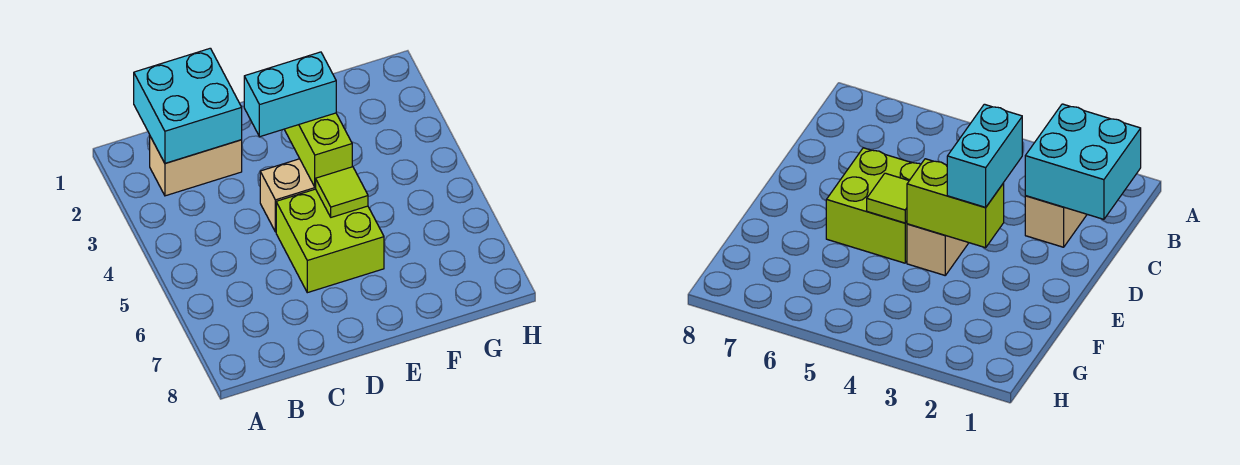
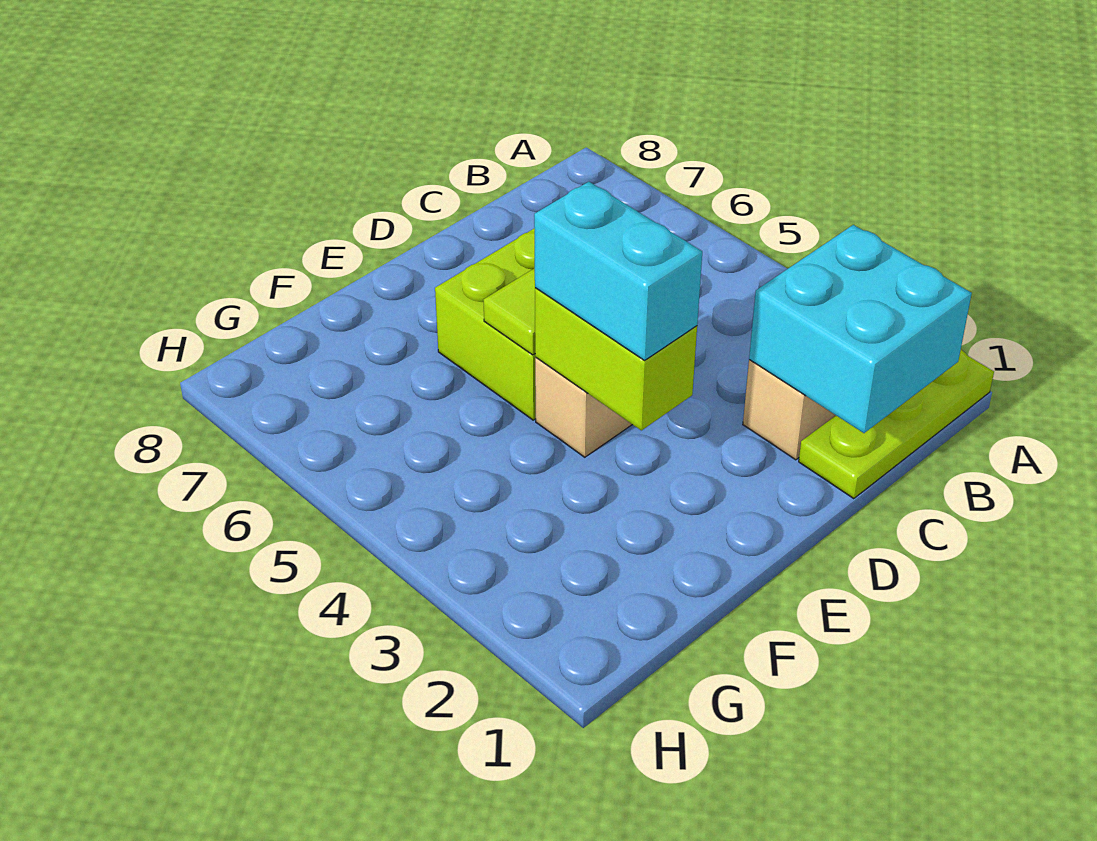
none -> lime plate A1:C1 level 1
cyan brick D3:E3 level 3 -> cyan brick E3:E4 level 3

